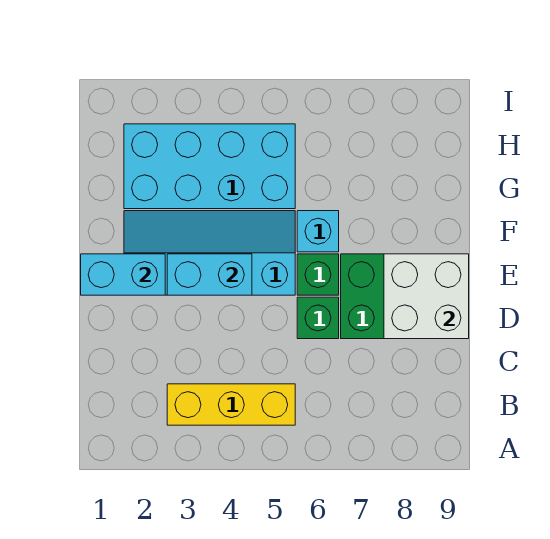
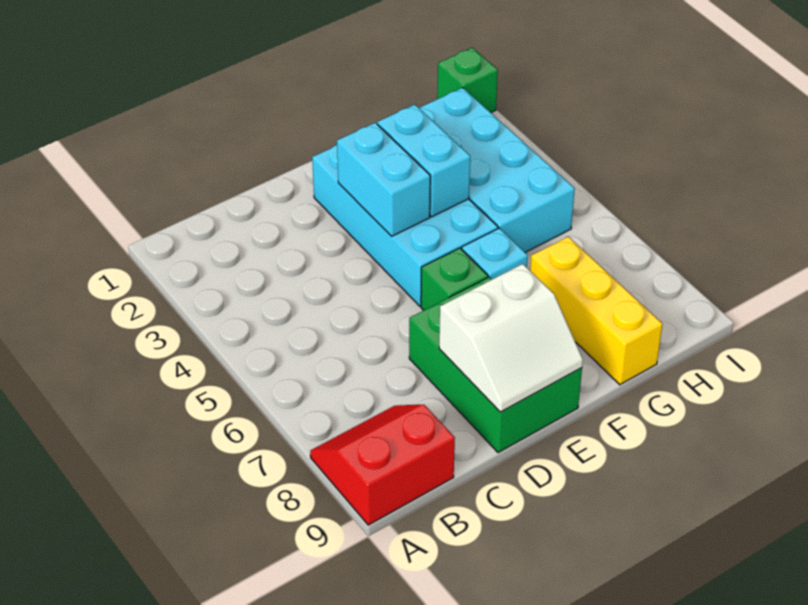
none -> red slope A8:B9 level 1 top 9
yellow brick B3:B5 level 1 -> yellow brick G7:G9 level 1
green brick D6 level 1 -> green brick I1 level 1
white brick D8:E9 level 2 -> white slope D8:E9 level 2 top 8
cyan brick E1:E2 level 2 -> cyan brick F3:F4 level 2
cyan slope E2:F5 level 1 top E -> cyan brick E2:F5 level 1

